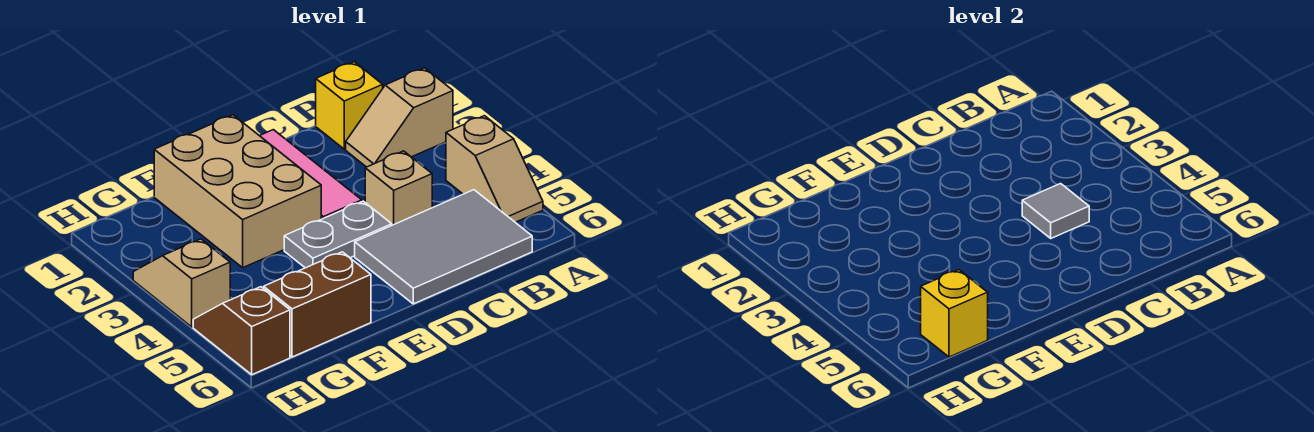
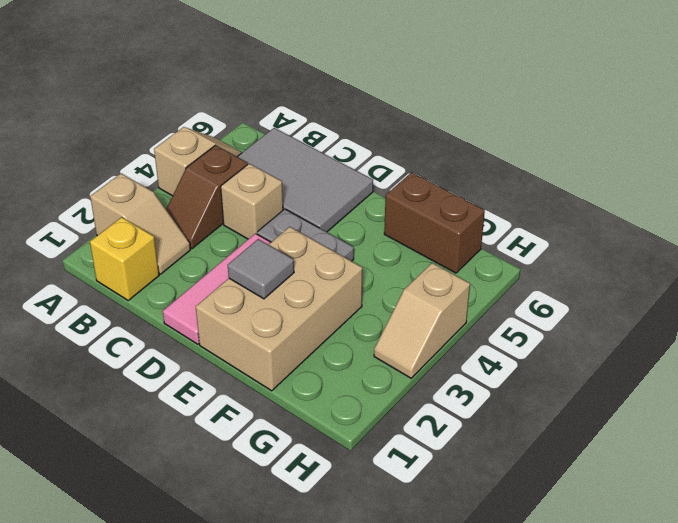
grey tile C4 level 2 -> grey tile E2 level 2
yellow brick G6 level 2 -> none
brown slope H5:H6 level 1 top 6 -> brown slope B3:B4 level 1 top 4

